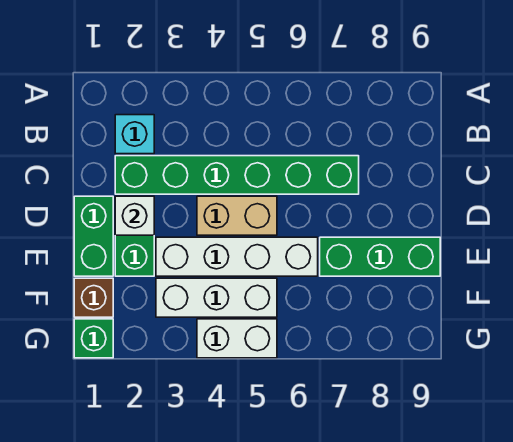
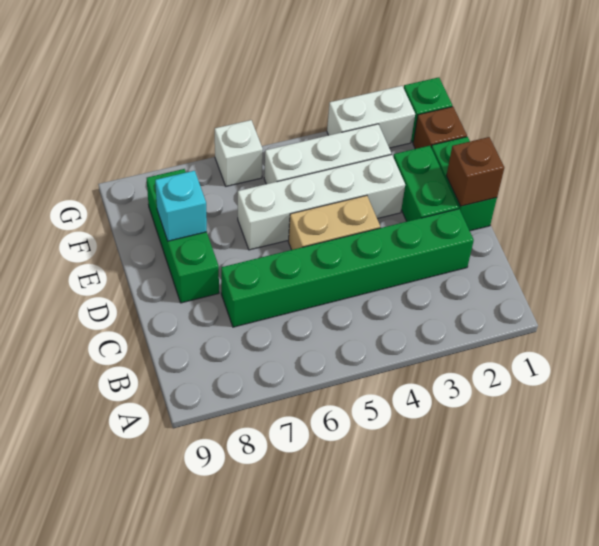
cyan brick B2 level 1 -> cyan brick E8 level 2
none -> brown brick D1 level 2
white brick D2 level 2 -> white brick G6 level 1
green brick E7:E9 level 1 -> green brick D8:F8 level 1
white brick G4:G5 level 1 -> white brick G2:G3 level 1

